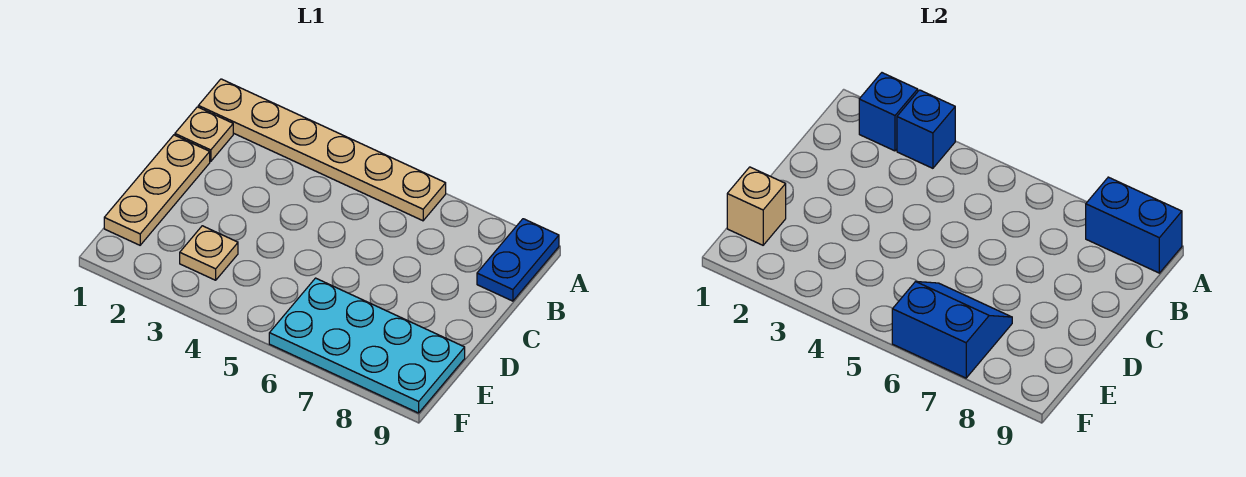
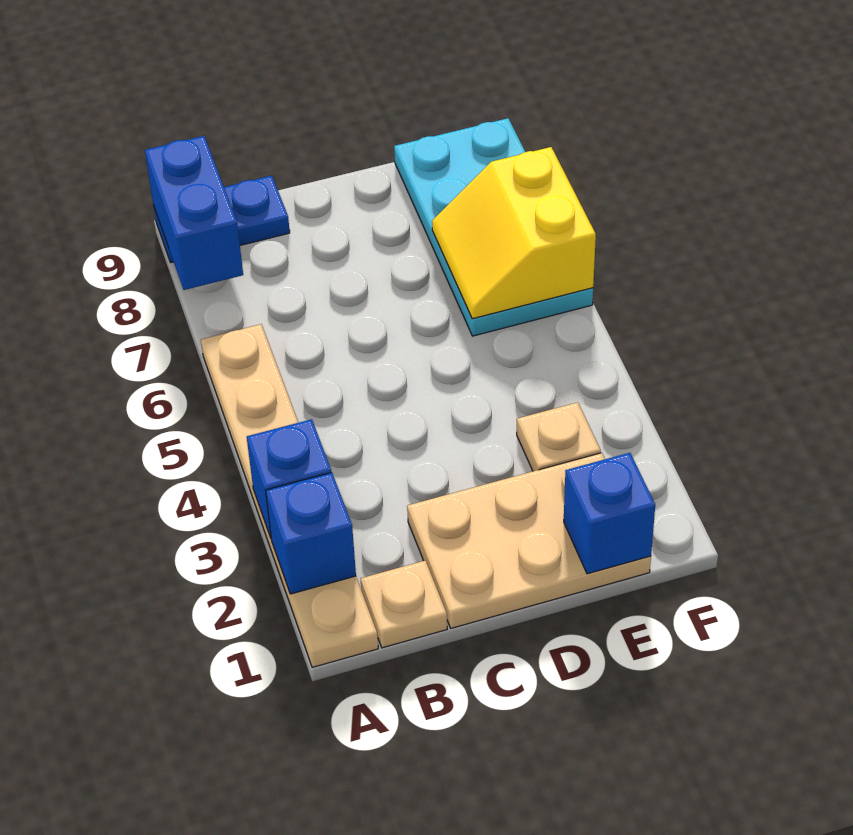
tan plate C1:E1 level 1 -> tan plate C1:E2 level 1
tan brick E1 level 2 -> blue brick E1 level 2
blue slope E6:F7 level 2 top F -> yellow slope E6:F7 level 2 top F

